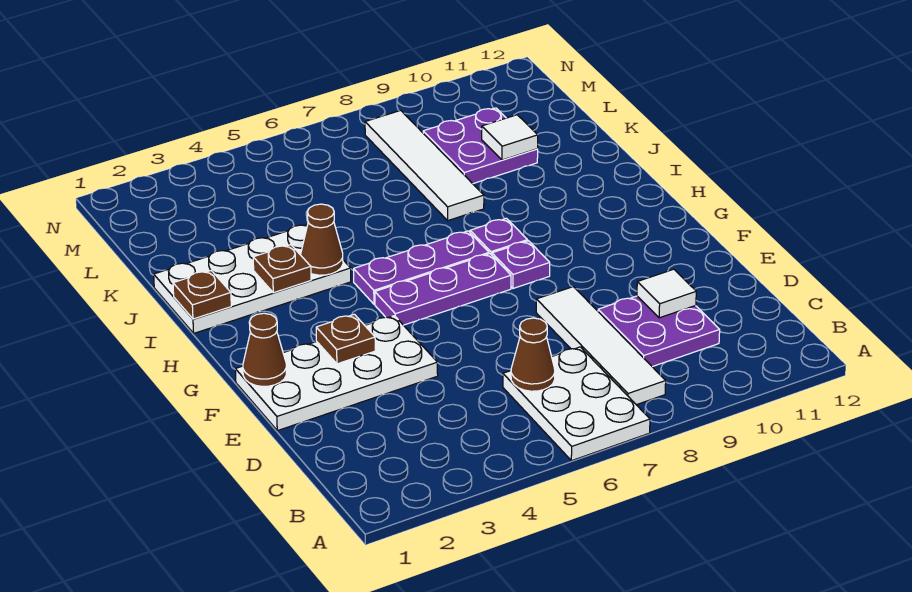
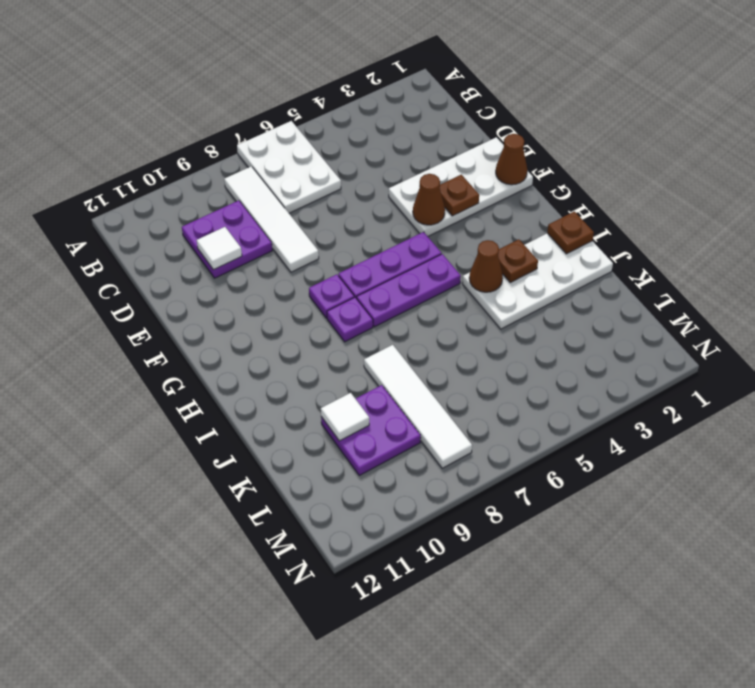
brown cone C6 level 2 -> brown cone F4 level 2

